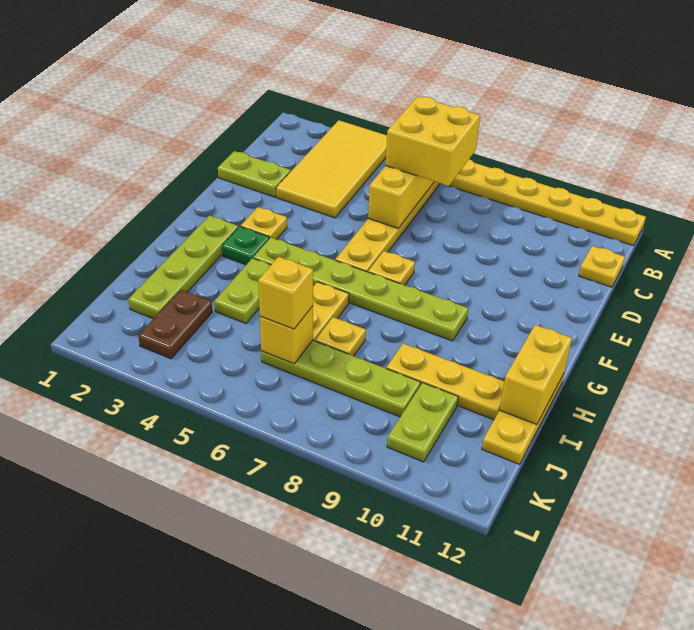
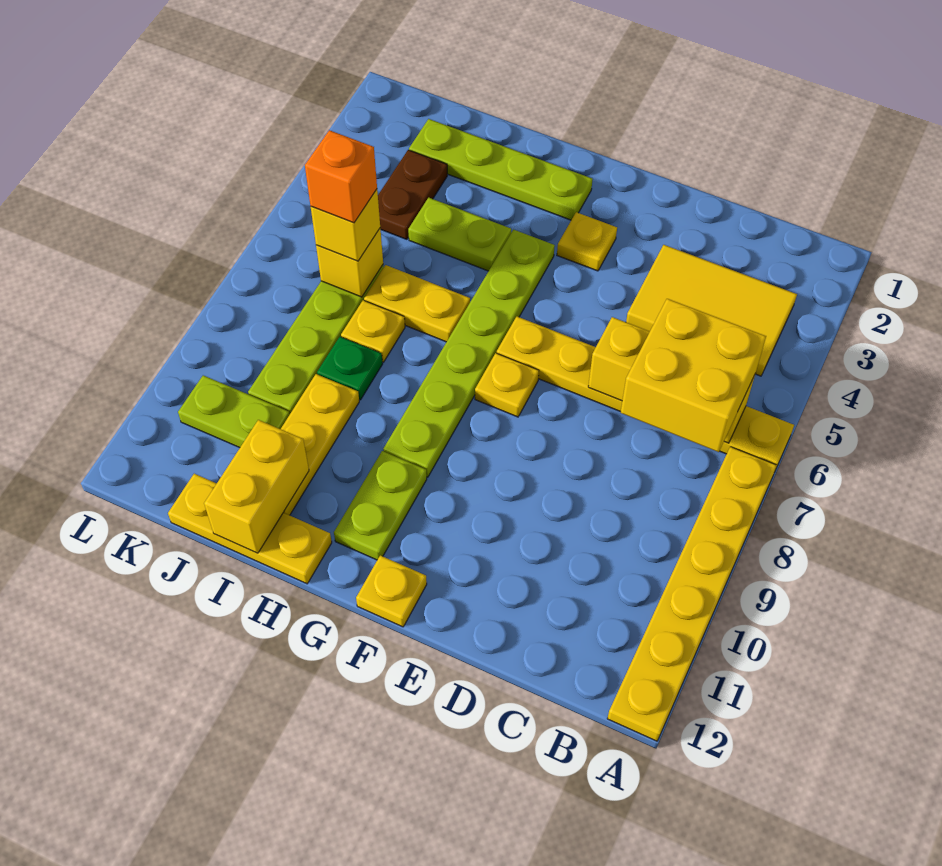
yellow tile A3:D4 level 1 -> yellow tile B3:D4 level 1
yellow plate C12 level 1 -> yellow plate F12 level 1
lime plate D1:D2 level 1 -> lime plate G10:G11 level 1
green plate G3 level 1 -> green plate I8 level 1
yellow brick H12:I12 level 2 -> yellow brick I11:I12 level 2
brown plate J3:K3 level 1 -> brown plate J3:J4 level 1
none -> orange brick J6 level 4

